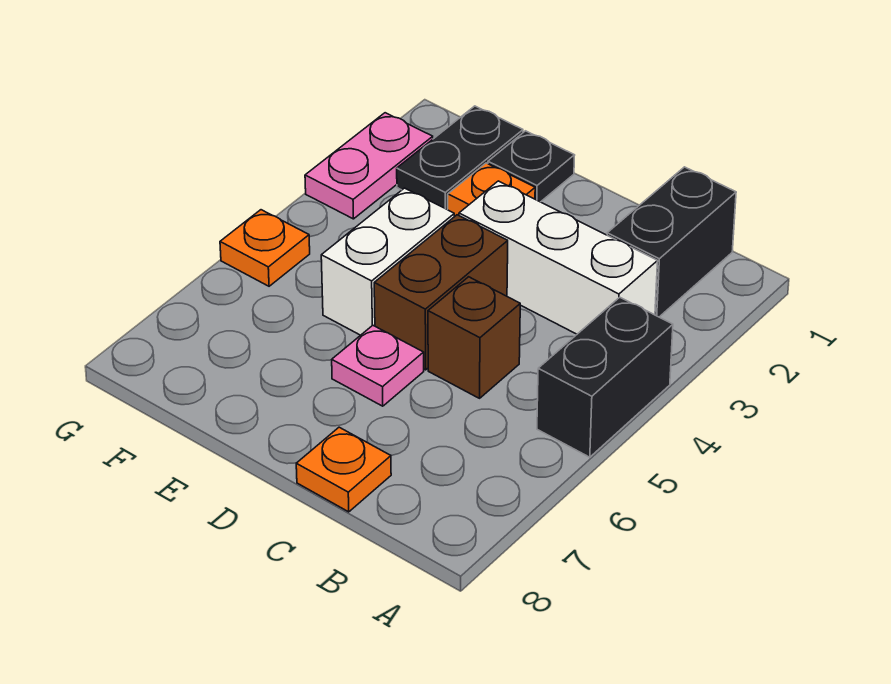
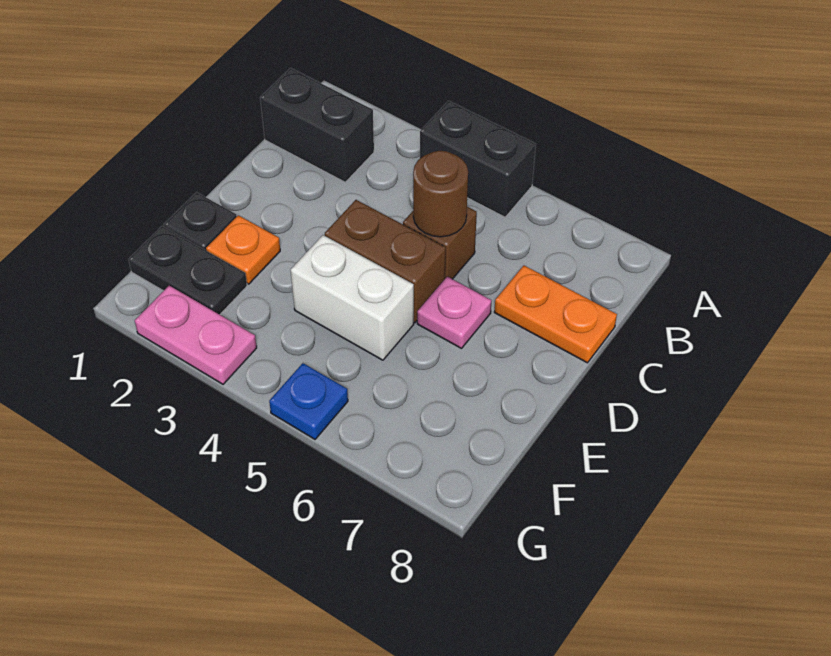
white brick B3:D3 level 1 -> none
none -> brown round brick C5 level 2
orange plate C8 level 1 -> orange plate C7:C8 level 1
orange plate G5 level 1 -> blue plate G5 level 1

